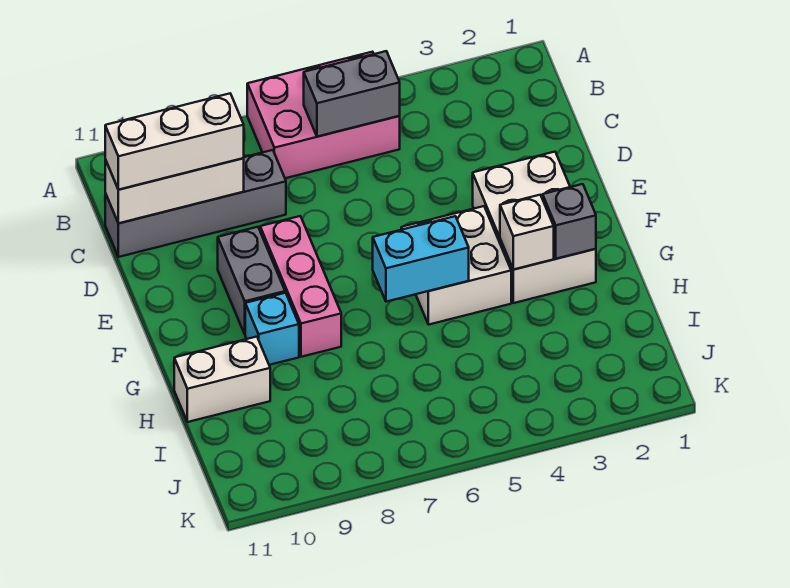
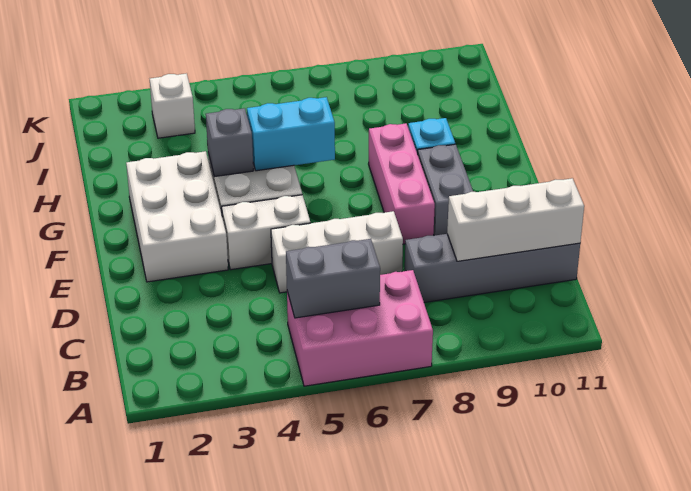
white brick C9:C11 level 3 -> white brick D5:D7 level 1
grey brick G2 level 2 -> grey brick G4 level 2
white brick G3 level 2 -> white brick J3 level 1
white brick H10:H11 level 1 -> white brick E4:E5 level 1

